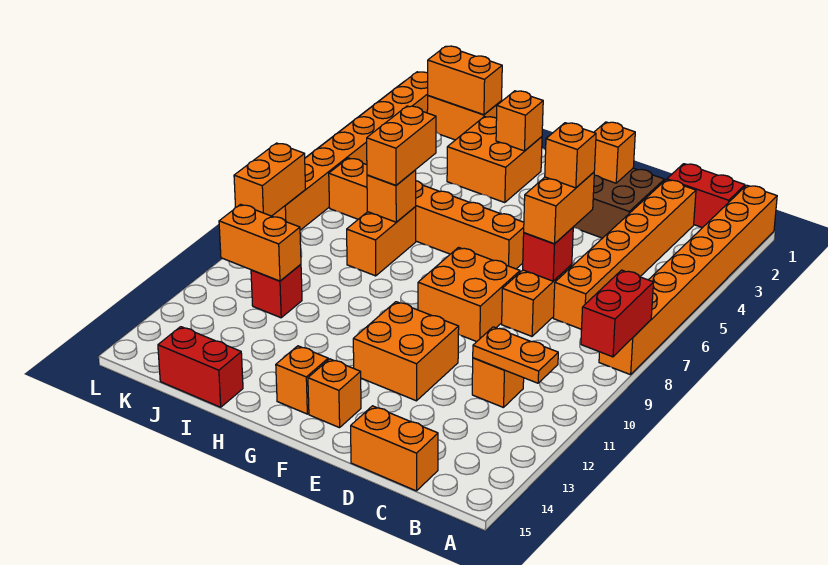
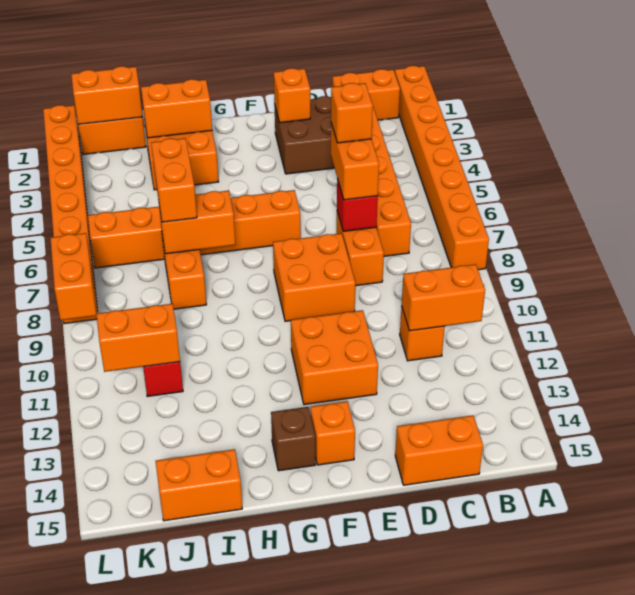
red brick A8:A9 level 2 -> none
red brick B1:C1 level 1 -> orange brick B1:C1 level 1
orange plate B11:C11 level 2 -> orange brick B11:C11 level 2
orange brick G14 level 1 -> brown brick G14 level 1
orange brick H2 level 2 -> orange brick H2:I2 level 2
orange brick I7 level 2 -> orange brick H7:I7 level 2
red brick I15:J15 level 1 -> orange brick I15:J15 level 1

